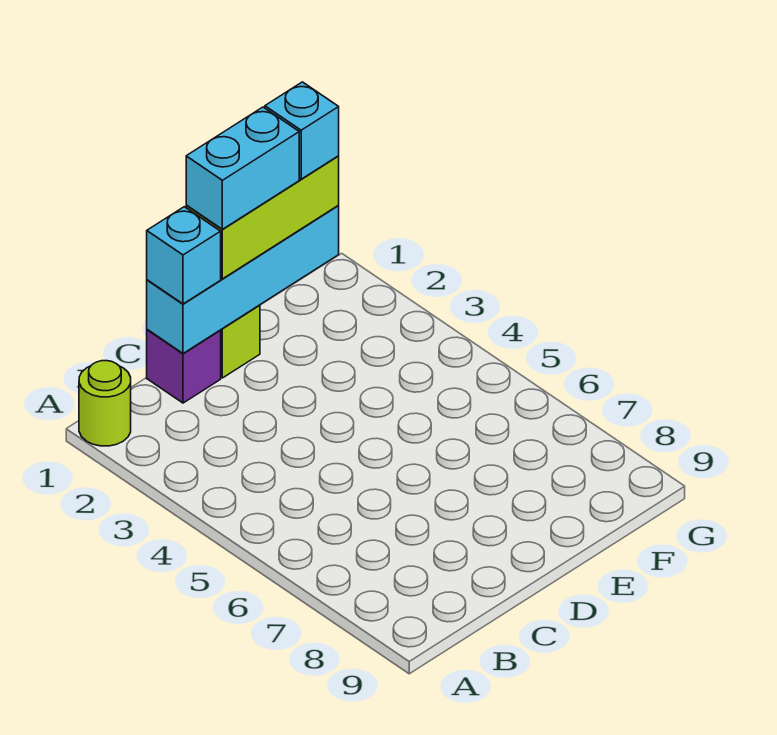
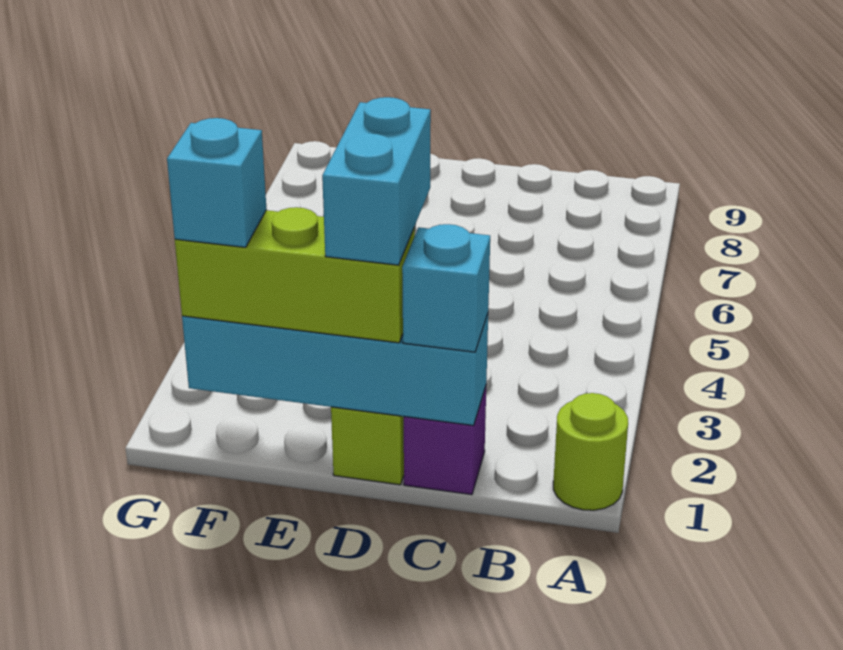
cyan brick D1:E1 level 4 -> cyan brick D1:D2 level 4

